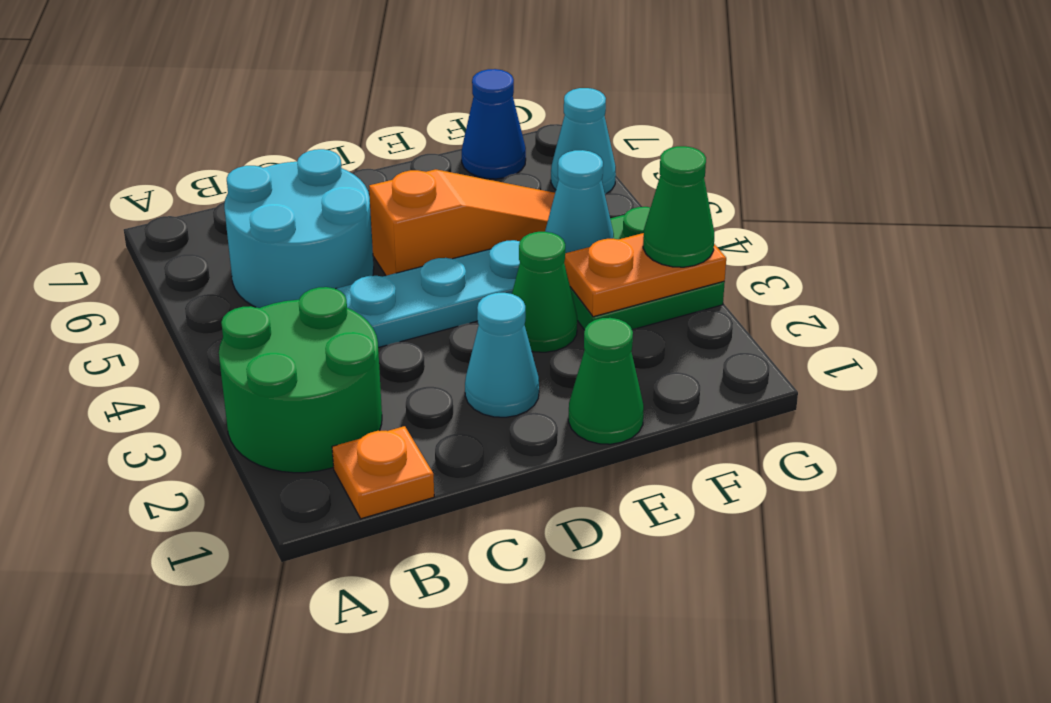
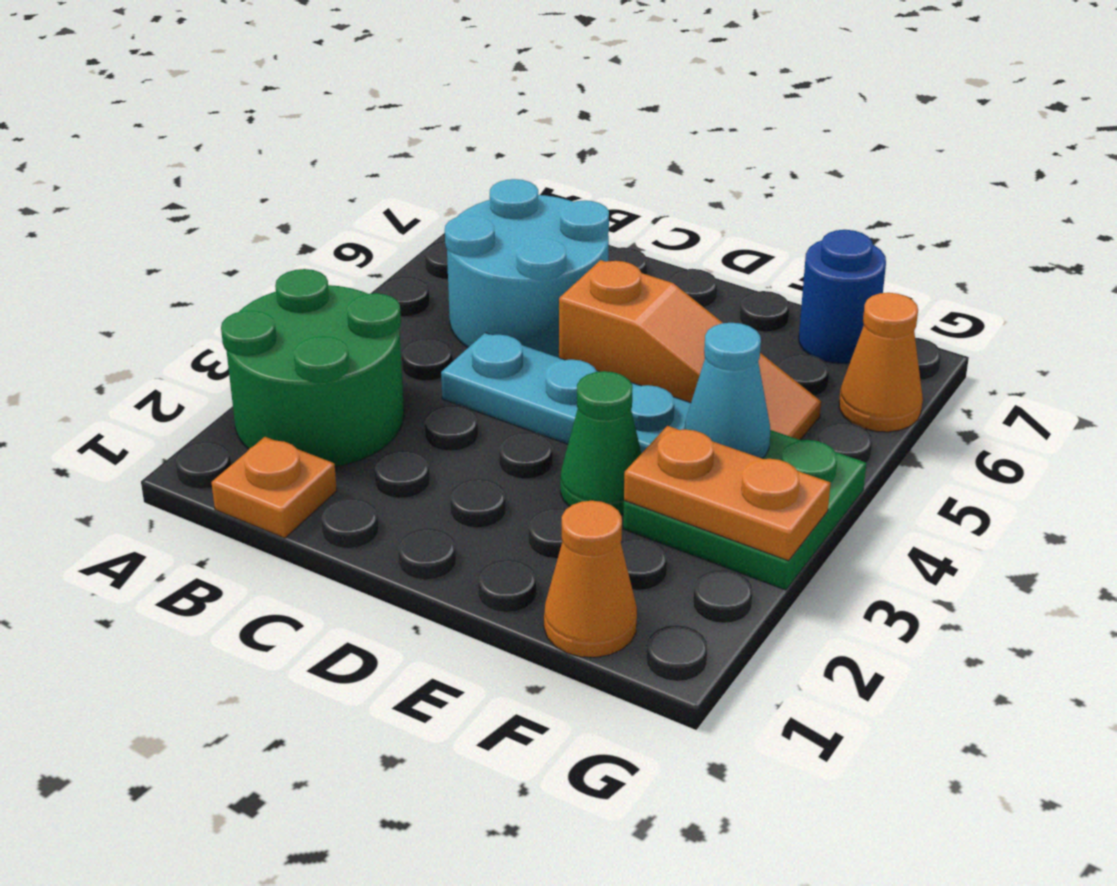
cyan cone D2 level 1 -> none
green cone E1 level 1 -> none
none -> orange cone F1 level 1
blue cone F7 level 1 -> blue round brick F7 level 1
green cone G3 level 3 -> none
cyan cone G6 level 1 -> orange cone G6 level 1

